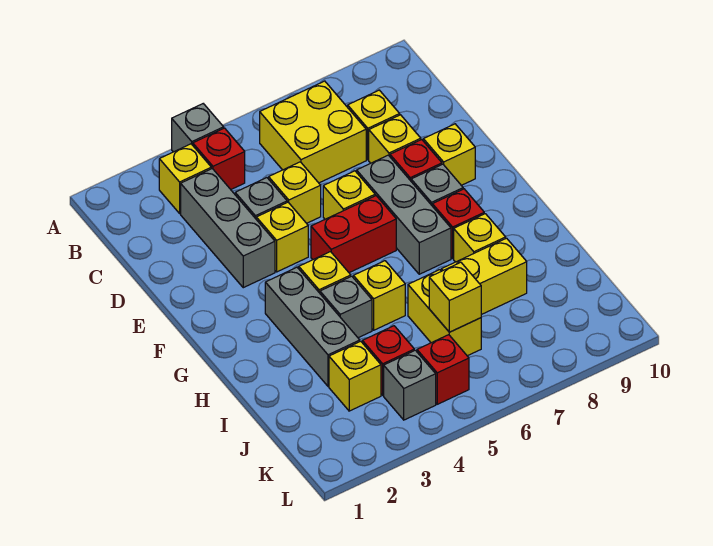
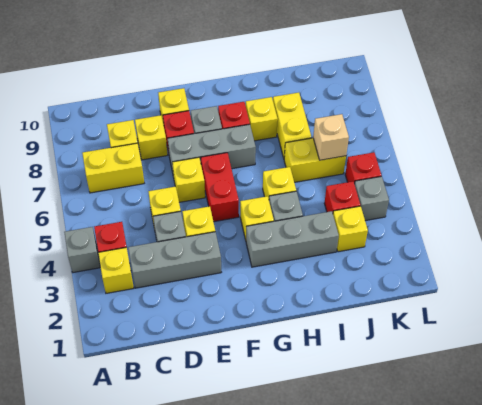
yellow brick B6:C7 level 1 -> yellow brick B7:C7 level 1
yellow brick J6 level 2 -> tan brick J6 level 2

